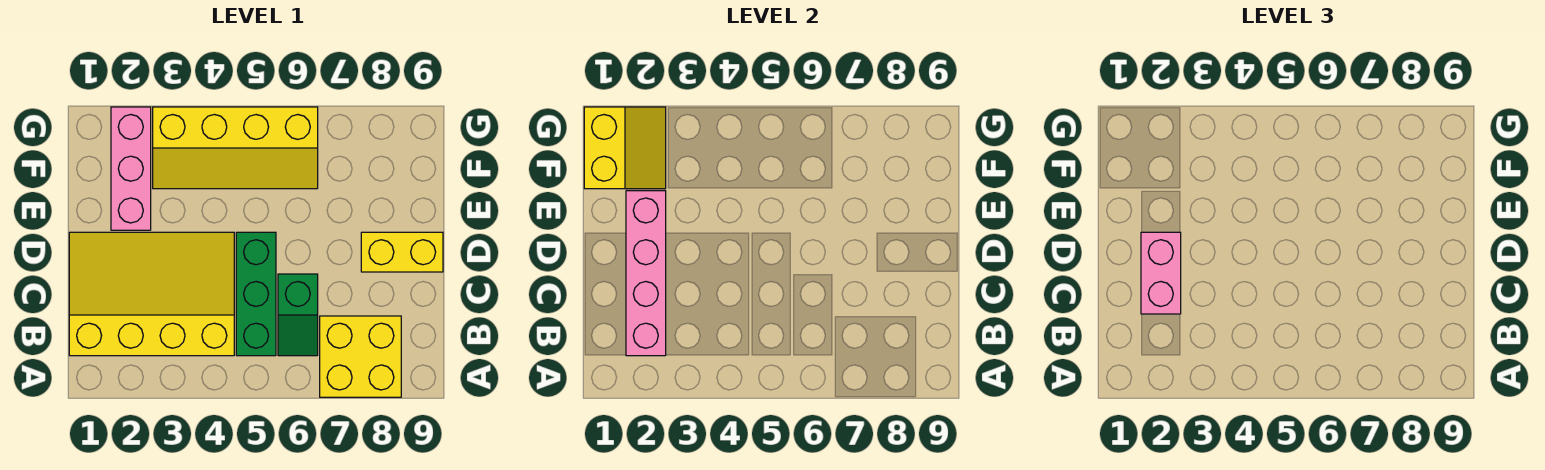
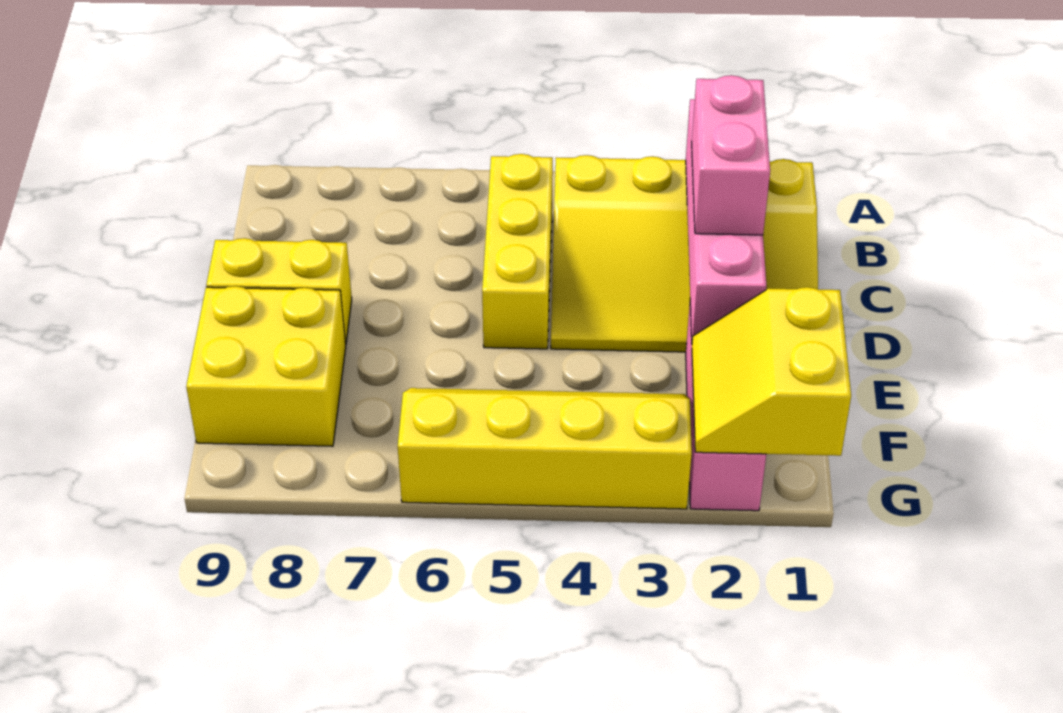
yellow brick A7:B8 level 1 -> yellow brick E8:F9 level 1
green brick B5:D5 level 1 -> yellow brick B5:D5 level 1
green slope B6:C6 level 1 top C -> none

